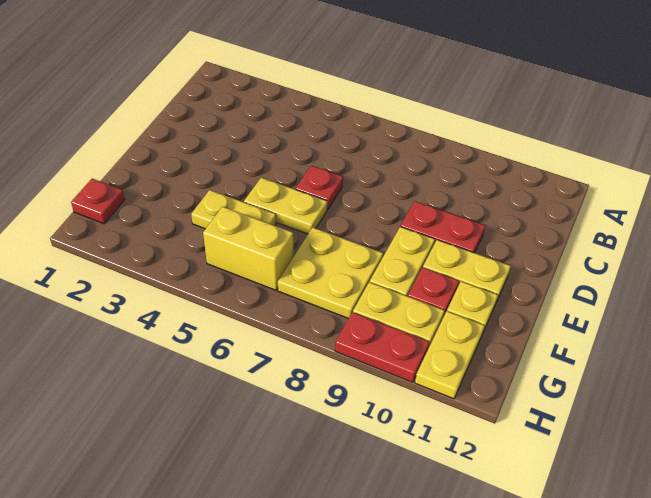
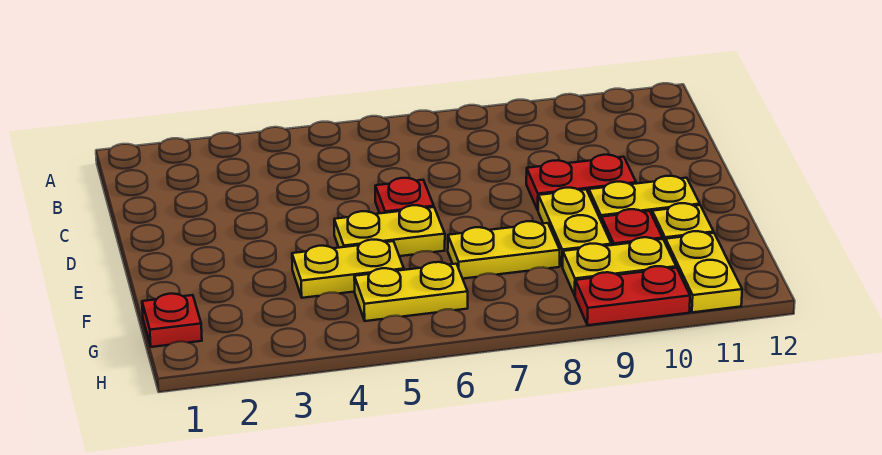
yellow plate F7:G8 level 1 -> yellow plate F7:F8 level 1
yellow brick G5:G6 level 1 -> yellow plate G5:G6 level 1

